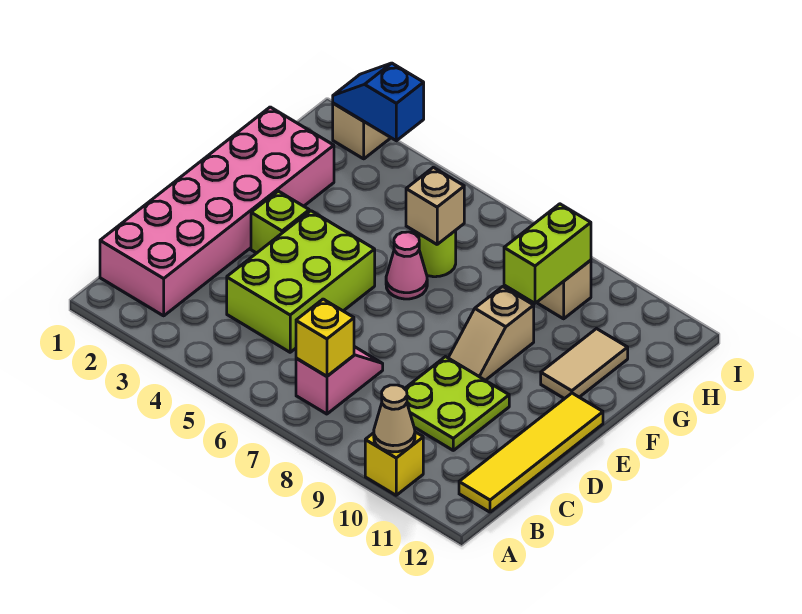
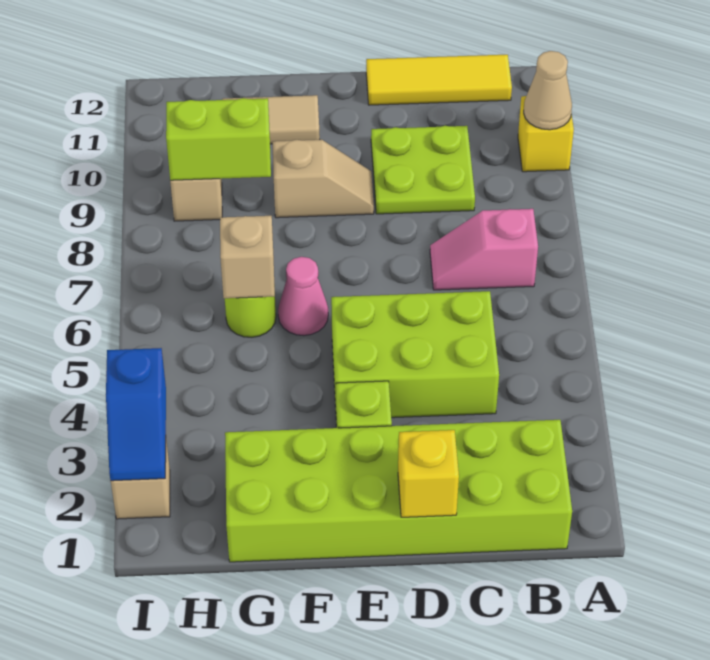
pink brick B1:G2 level 1 -> lime brick B1:G2 level 1
yellow brick B7 level 2 -> yellow brick D1 level 2
yellow tile B12:E12 level 1 -> yellow tile B12:D12 level 1

